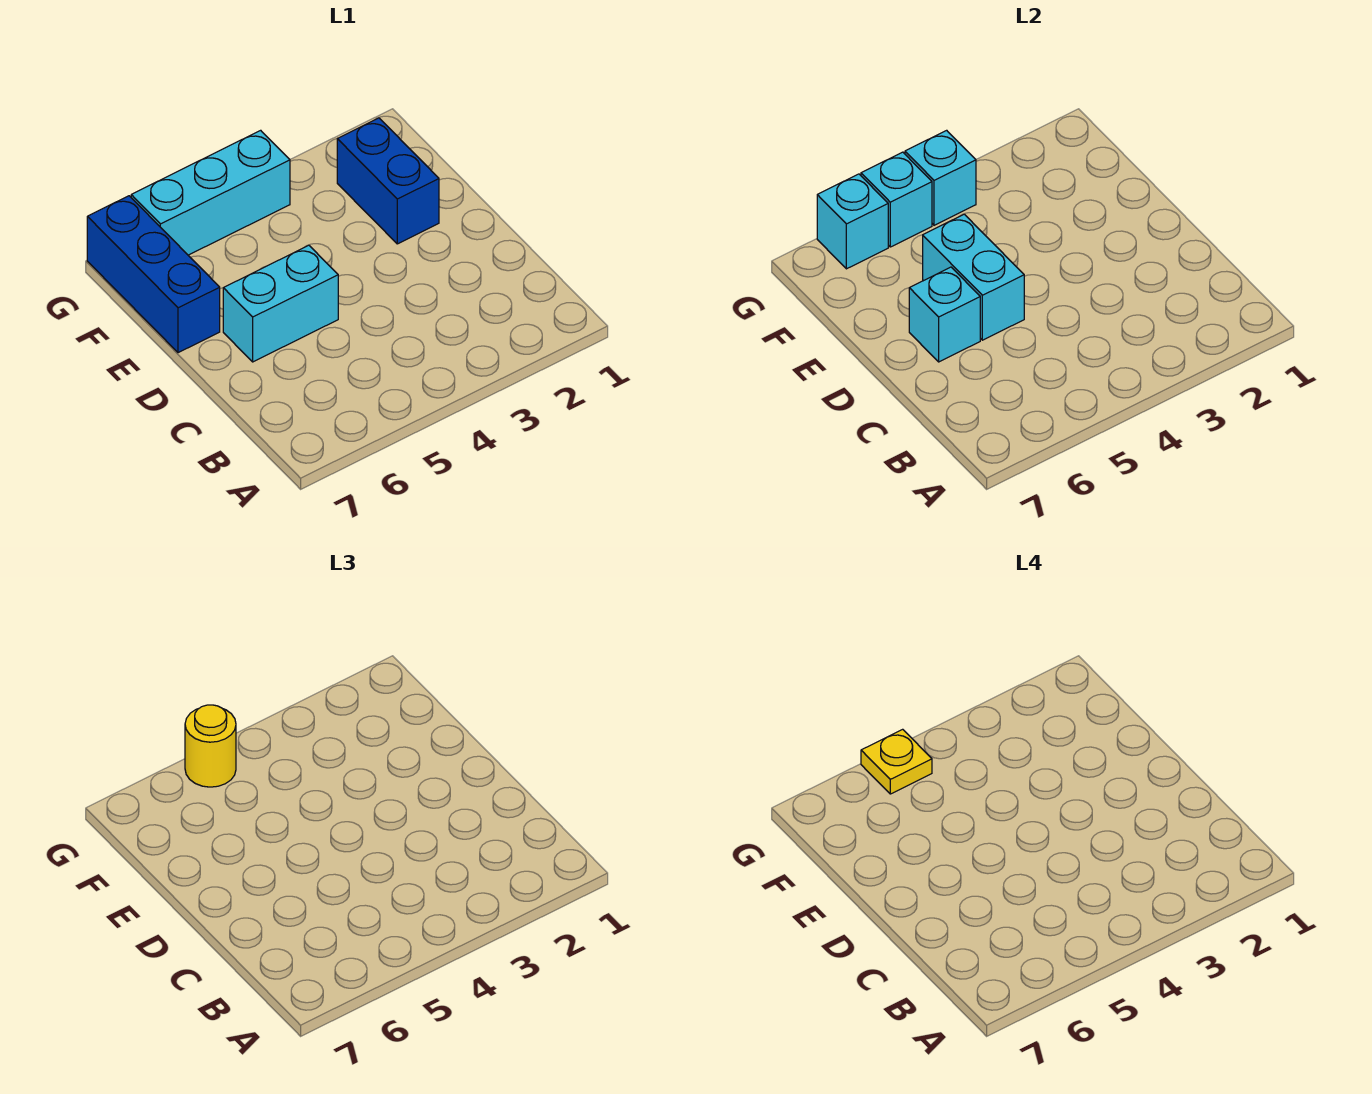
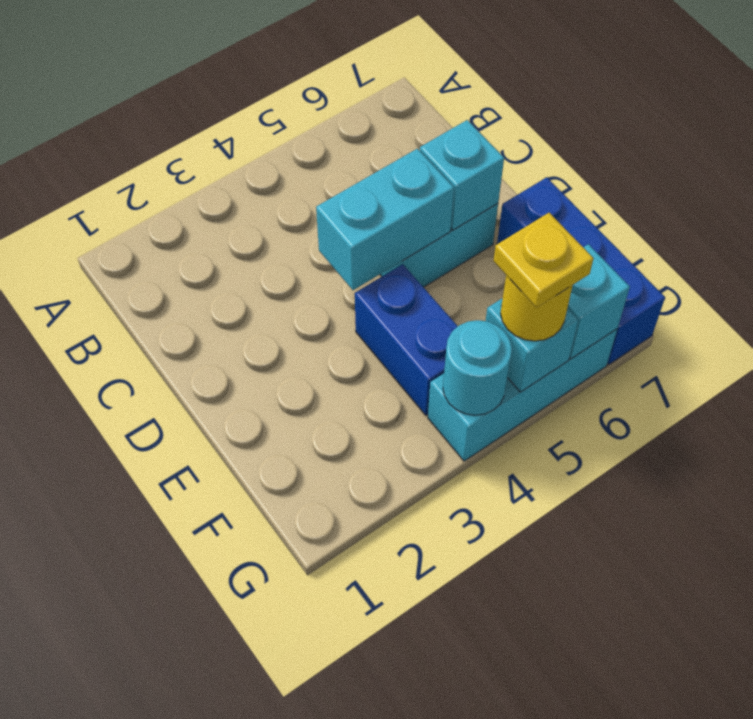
cyan brick D5:E5 level 2 -> cyan brick D4:D5 level 2
blue brick E2:F2 level 1 -> blue brick E4:F4 level 1
cyan brick G4 level 2 -> cyan round brick G4 level 2

